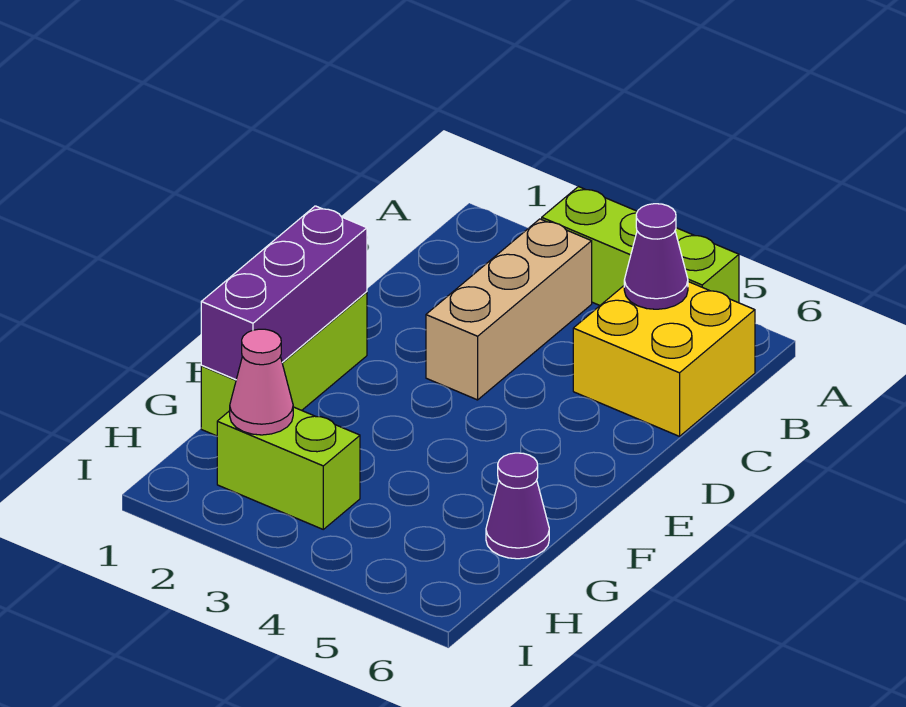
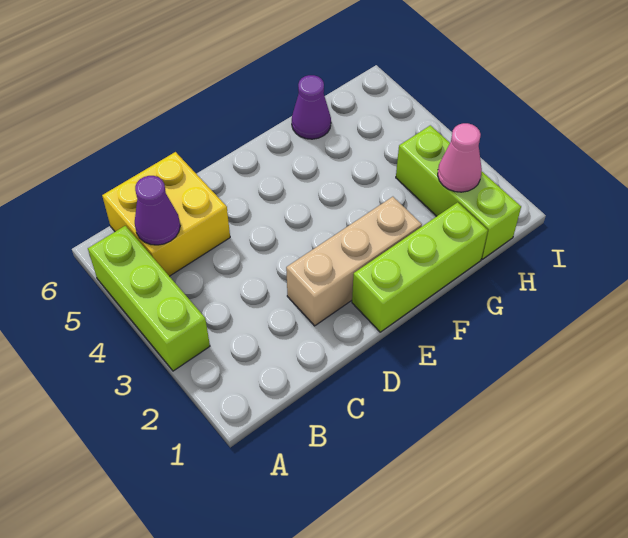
tan brick B3:D3 level 1 -> tan brick D2:F2 level 1
purple brick E1:G1 level 2 -> none
lime brick H2:H3 level 1 -> lime brick H1:H3 level 1

